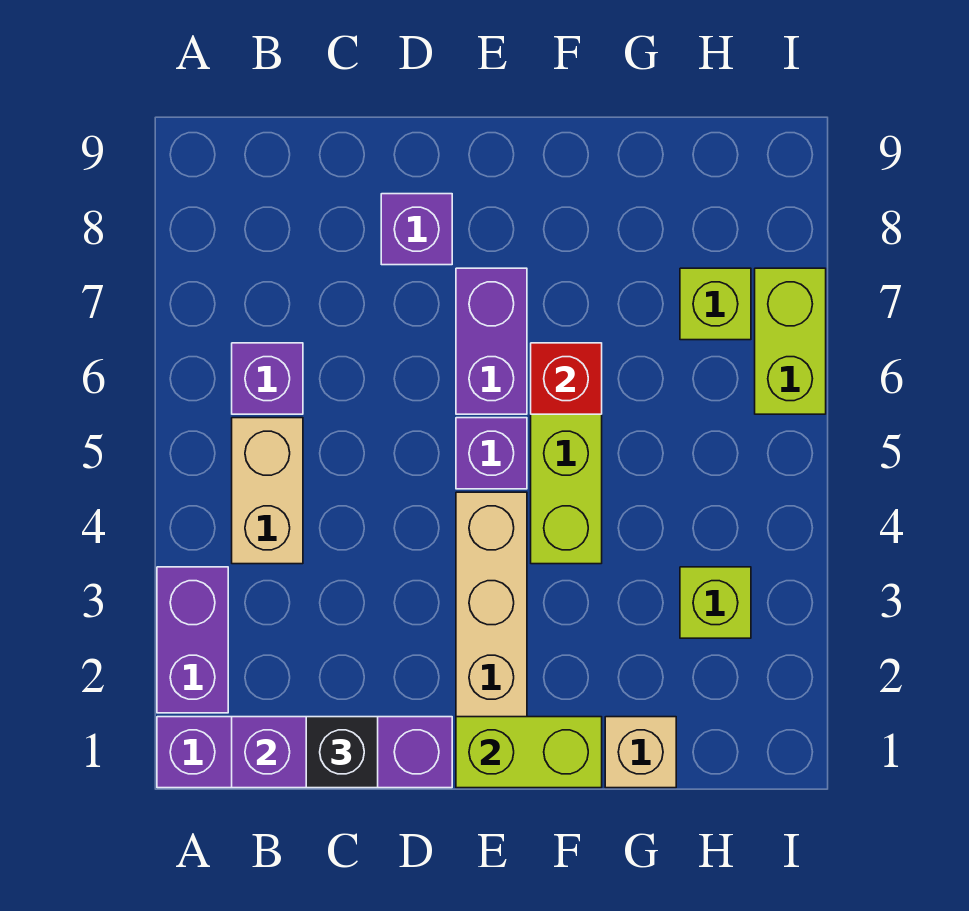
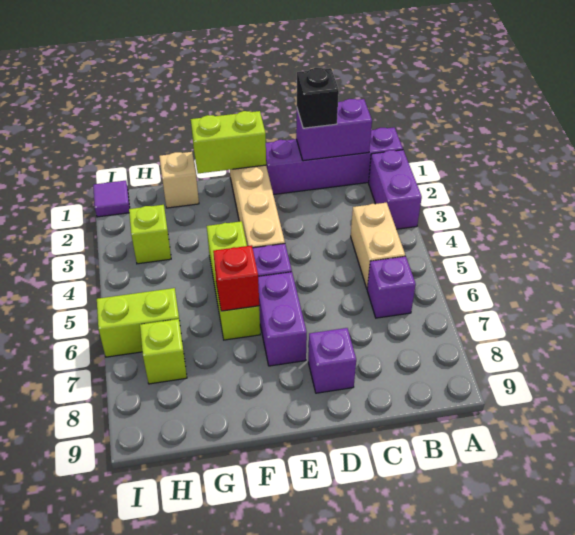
none -> purple tile I1 level 1
lime brick I6:I7 level 1 -> lime brick H6:I6 level 1

